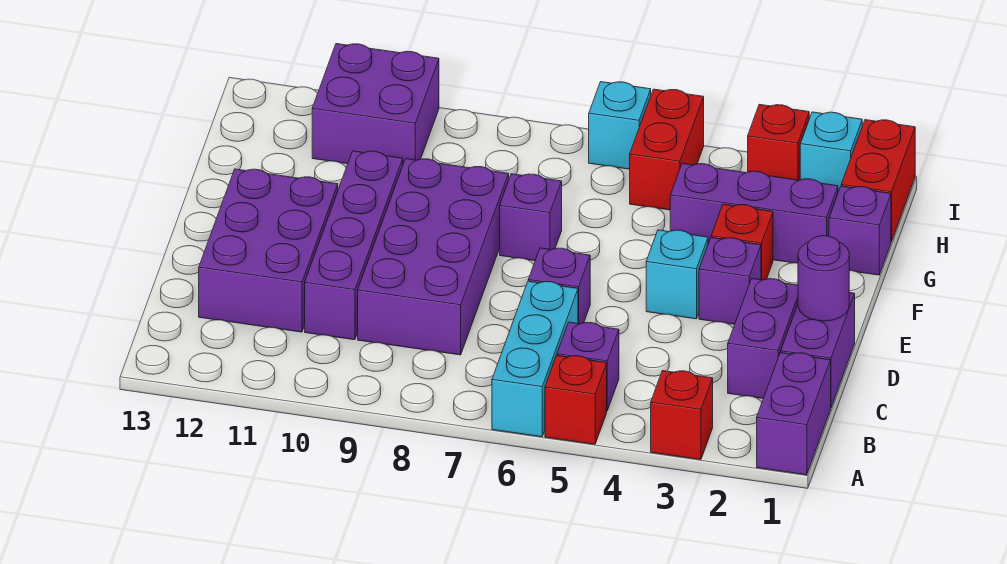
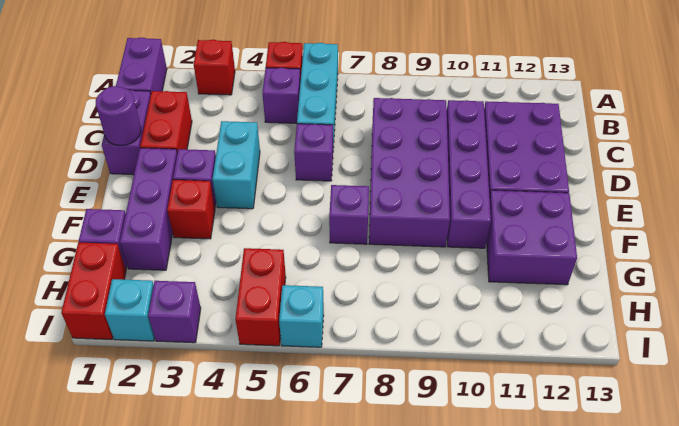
purple brick C2:D2 level 1 -> red brick C2:D2 level 1
cyan brick E4 level 1 -> cyan brick D4:E4 level 1
purple brick G2:G4 level 1 -> purple brick E2:G2 level 1
purple brick H10:I11 level 1 -> purple brick F11:G12 level 1
red brick I3 level 1 -> purple brick I3 level 1

